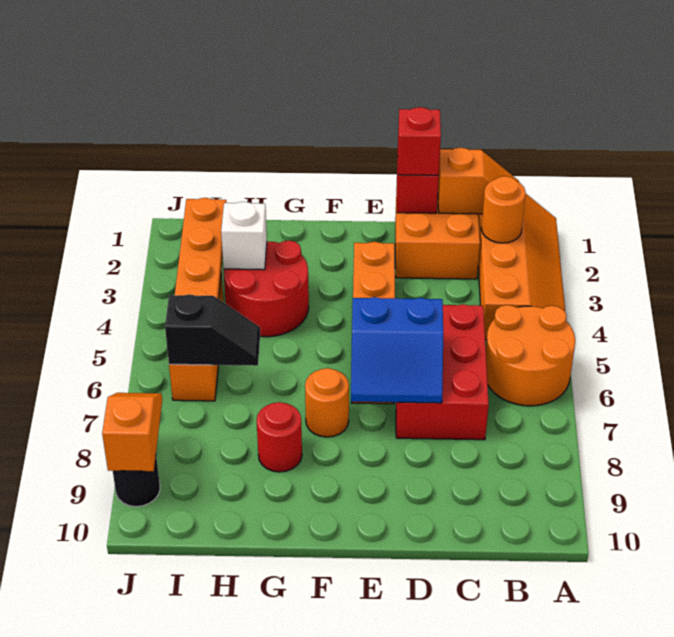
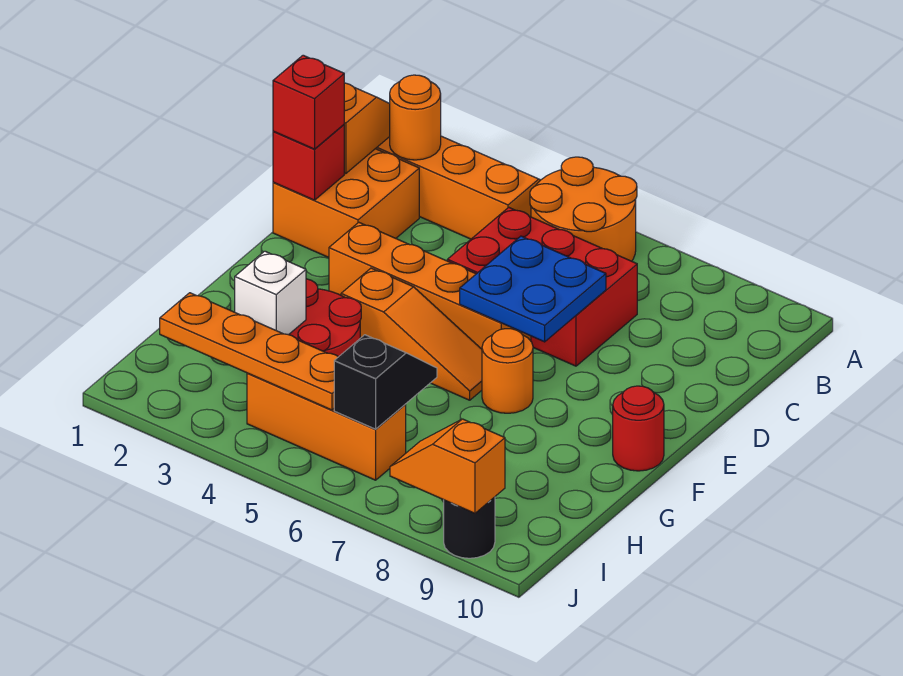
blue slope D6:E7 level 2 top 6 -> blue plate D6:E7 level 2
none -> orange slope F4:F6 level 1 top 4
red round brick G8 level 1 -> red round brick F10 level 1

